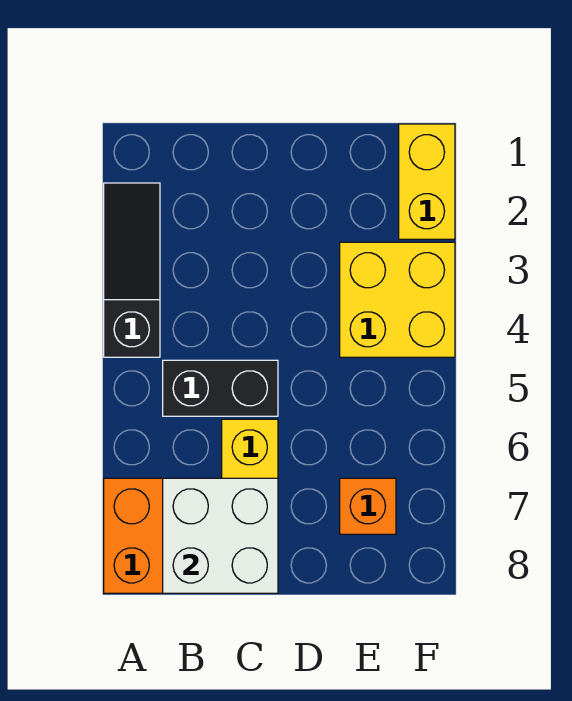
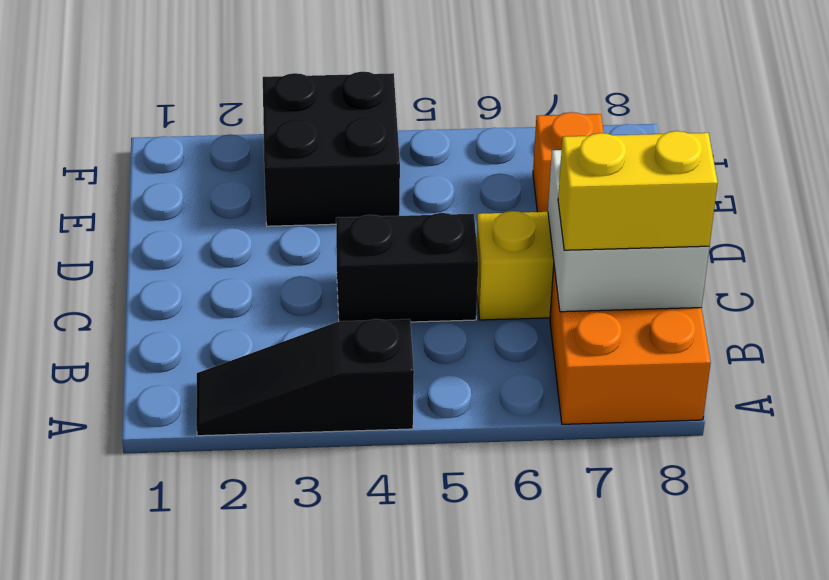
black brick B5:C5 level 1 -> black brick C4:C5 level 1
yellow brick E3:F4 level 1 -> black brick E3:F4 level 1
yellow brick F1:F2 level 1 -> yellow brick B7:B8 level 3

